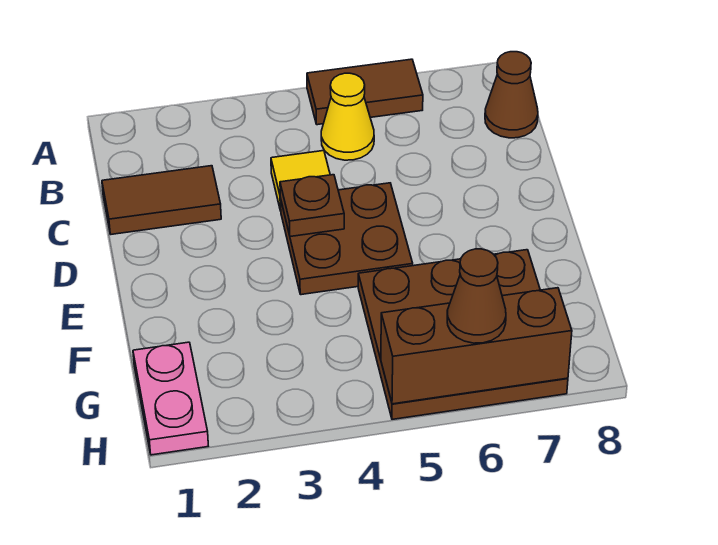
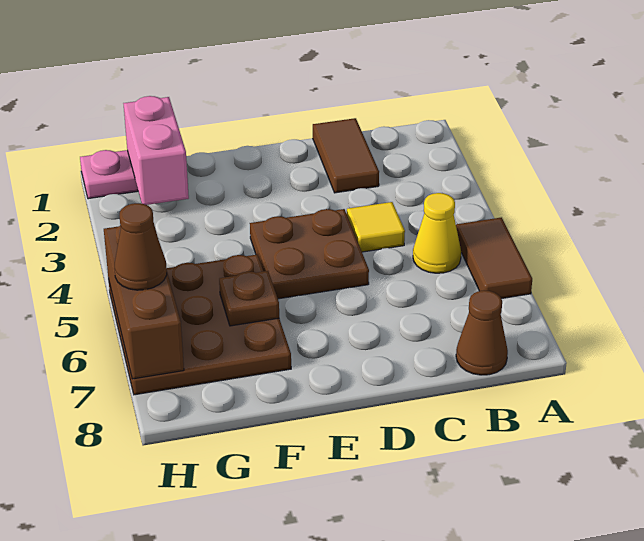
brown plate D4 level 2 -> brown plate F6 level 2
none -> pink brick G1:G2 level 2

